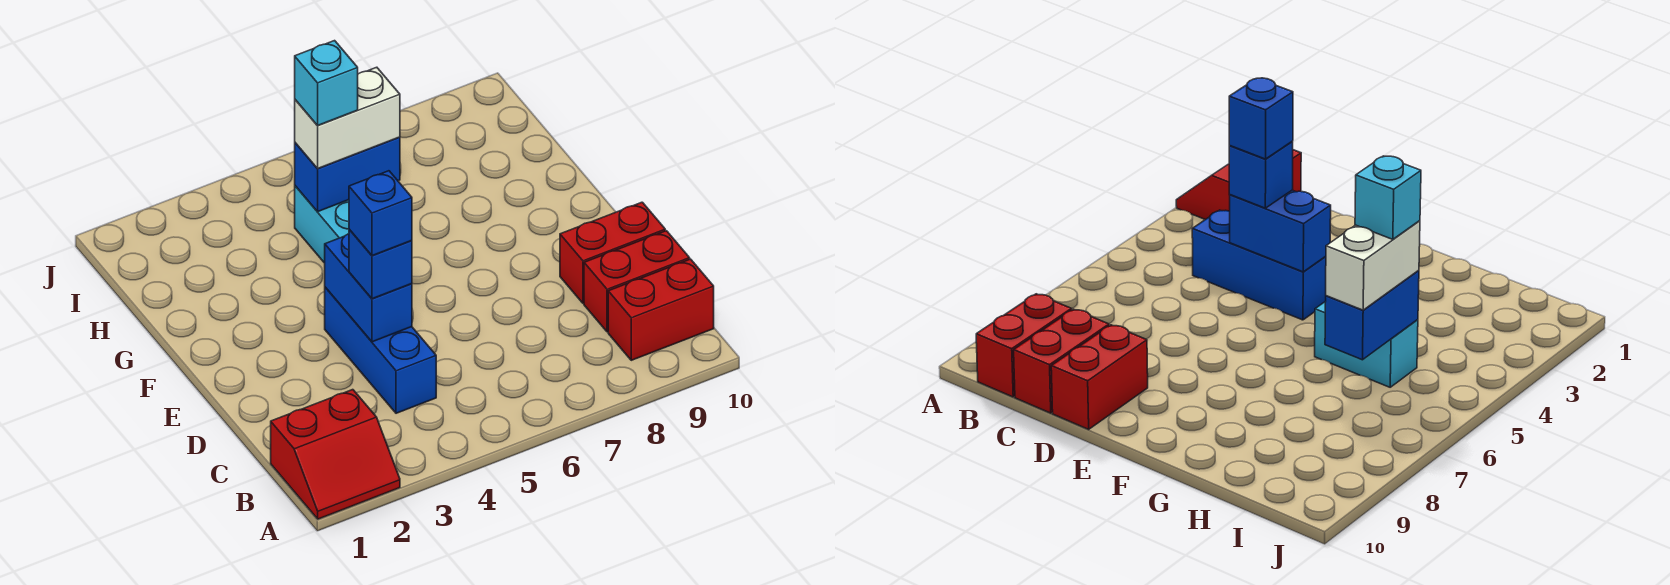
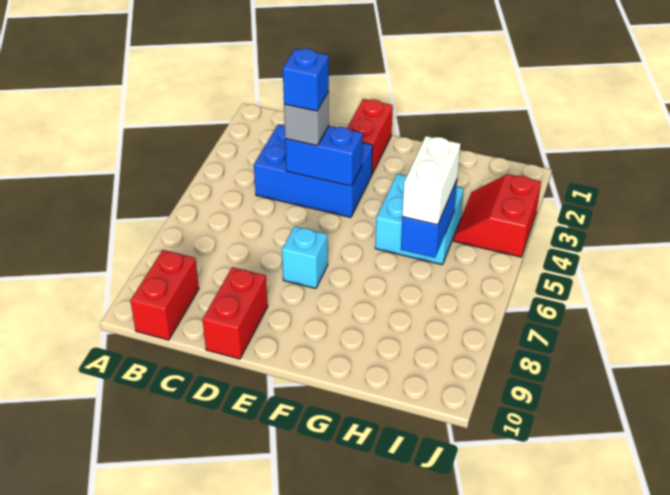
red slope A1:B2 level 1 top B -> red slope I3:J4 level 1 top J
blue brick C4:E4 level 1 -> blue brick C3:E4 level 1
red brick C9:C10 level 1 -> red brick E1:E2 level 1
blue brick D4 level 3 -> grey brick D4 level 3
cyan brick G5:H5 level 1 -> cyan brick G4:H5 level 1
cyan brick H5 level 4 -> cyan brick E7 level 1

